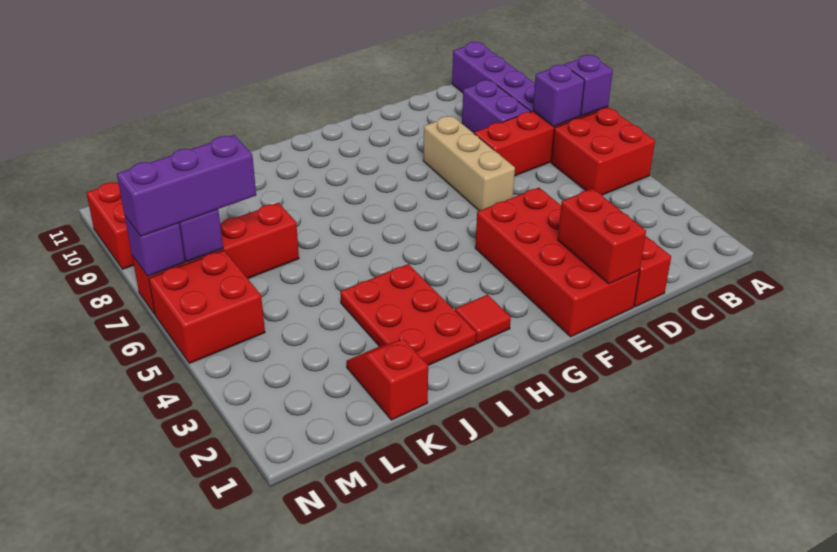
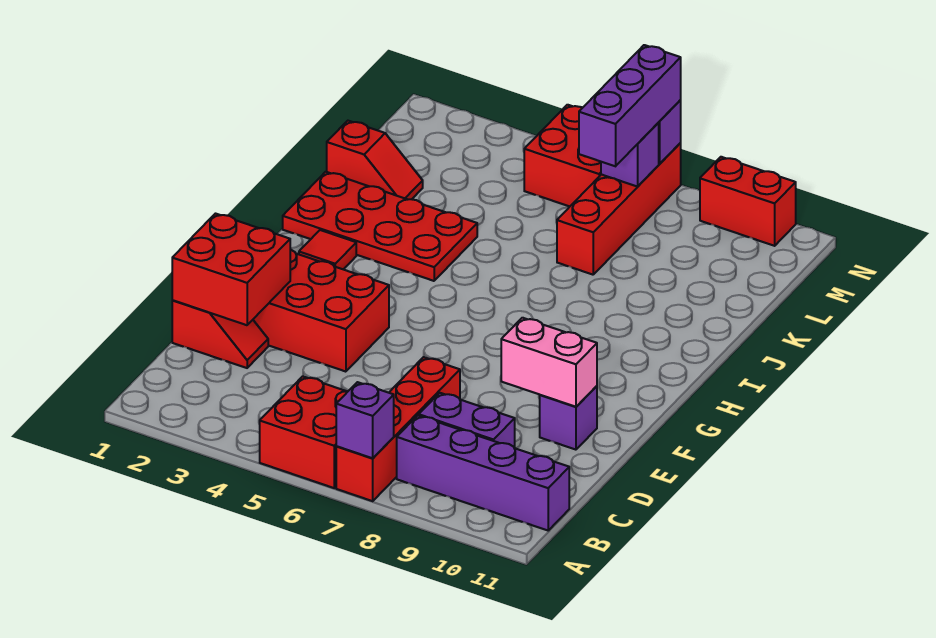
purple brick B7 level 2 -> purple brick E10 level 1
red brick E1:E2 level 2 -> red brick D1:E2 level 2
tan brick E6:E8 level 1 -> none
none -> pink brick E9:E10 level 2
red plate I2:J4 level 1 -> red plate I1:J4 level 1

